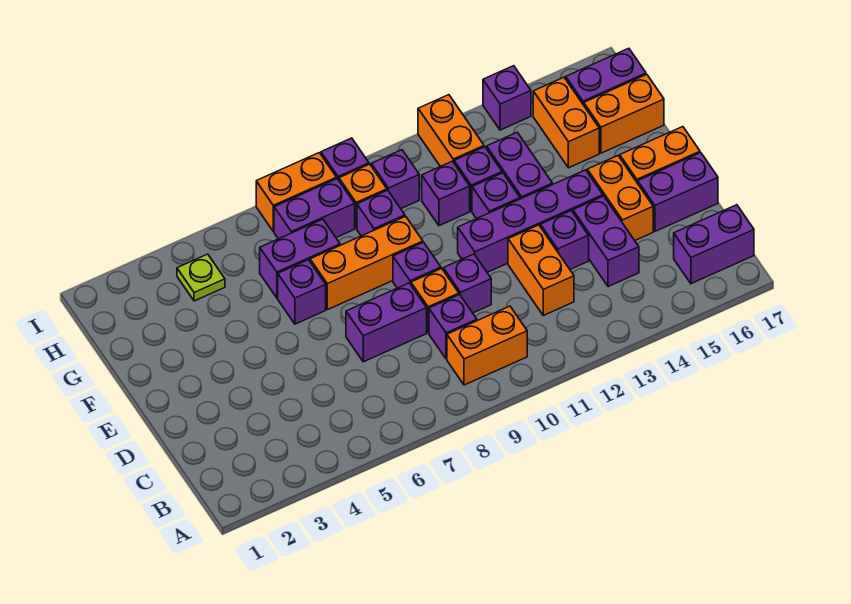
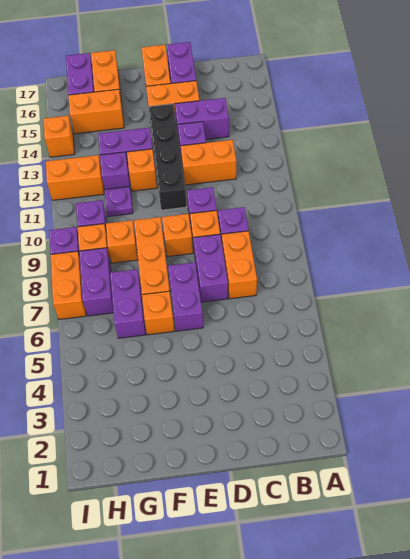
orange brick B9:B10 level 1 -> orange brick C7:C8 level 1
purple brick B16:B17 level 1 -> purple brick E6:E7 level 1
purple brick E9 level 1 -> orange brick E9 level 1
purple brick E11:E14 level 1 -> black brick E11:E14 level 1
purple brick F6 level 1 -> orange brick F6 level 1
purple brick F12 level 1 -> orange brick F12 level 1
purple brick G9 level 1 -> orange brick G9 level 1
purple brick G11 level 1 -> purple plate G11 level 1
lime plate H4 level 1 -> none
purple brick I14 level 1 -> orange brick I14 level 1

